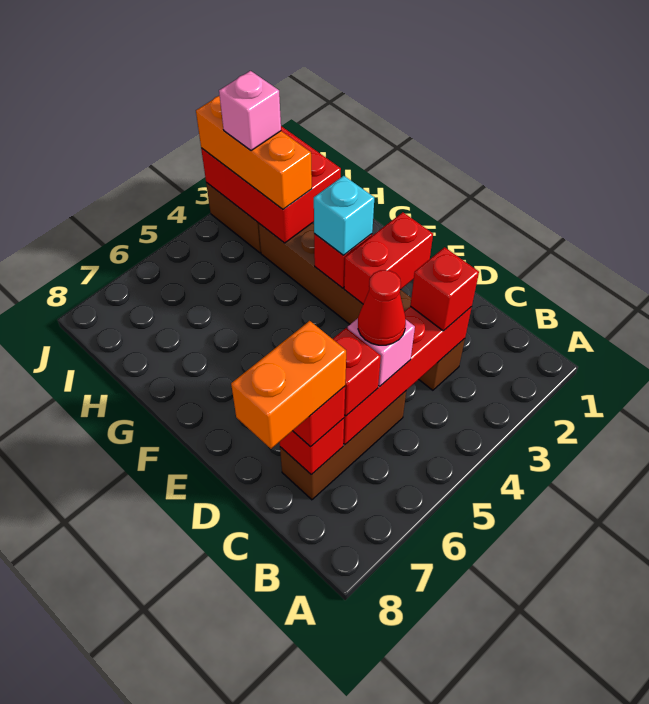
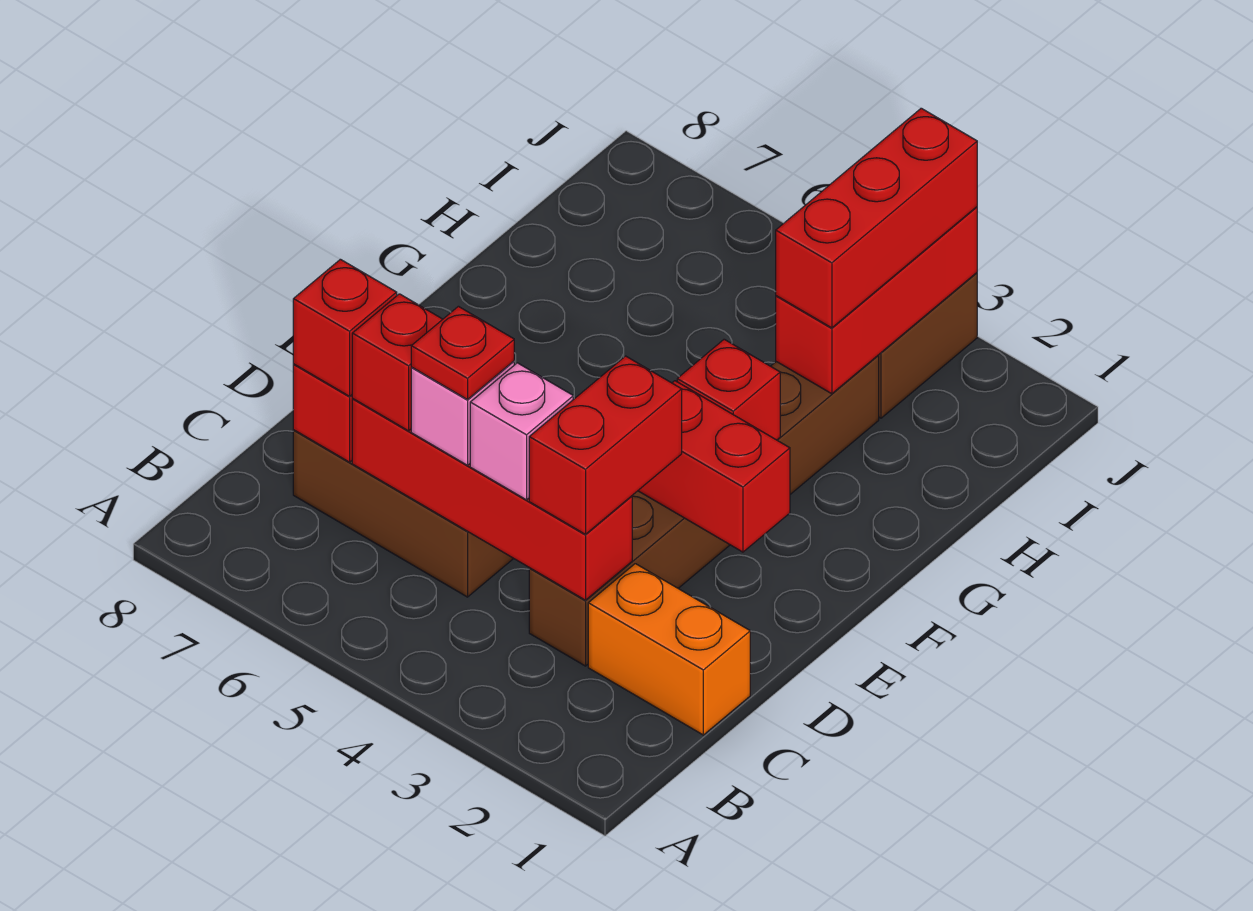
red brick C3 level 3 -> red brick C3:D3 level 3
red cone C5 level 4 -> red plate C5 level 4
orange brick C7:C8 level 4 -> orange brick C1:C2 level 1
cyan brick F3 level 3 -> none
red brick H2:J3 level 2 -> red brick H3:J3 level 2
orange brick H3:J3 level 3 -> red brick H3:J3 level 3
pink brick I3 level 4 -> pink brick C4 level 3

